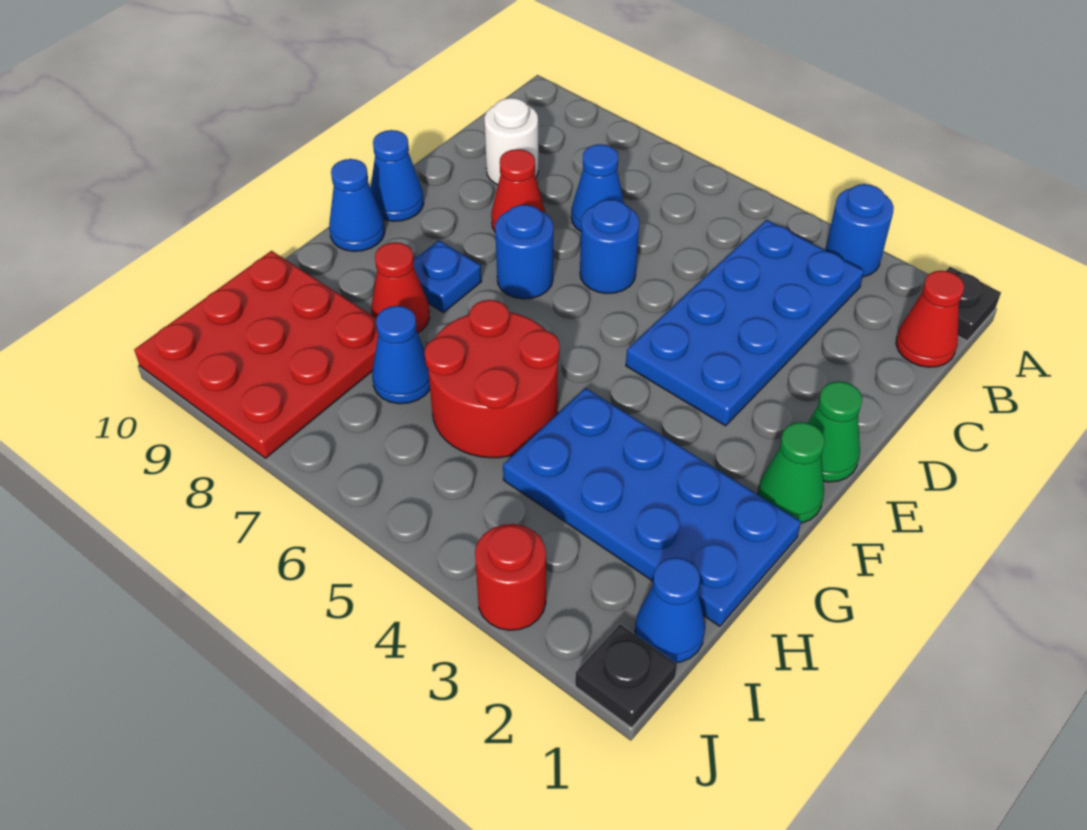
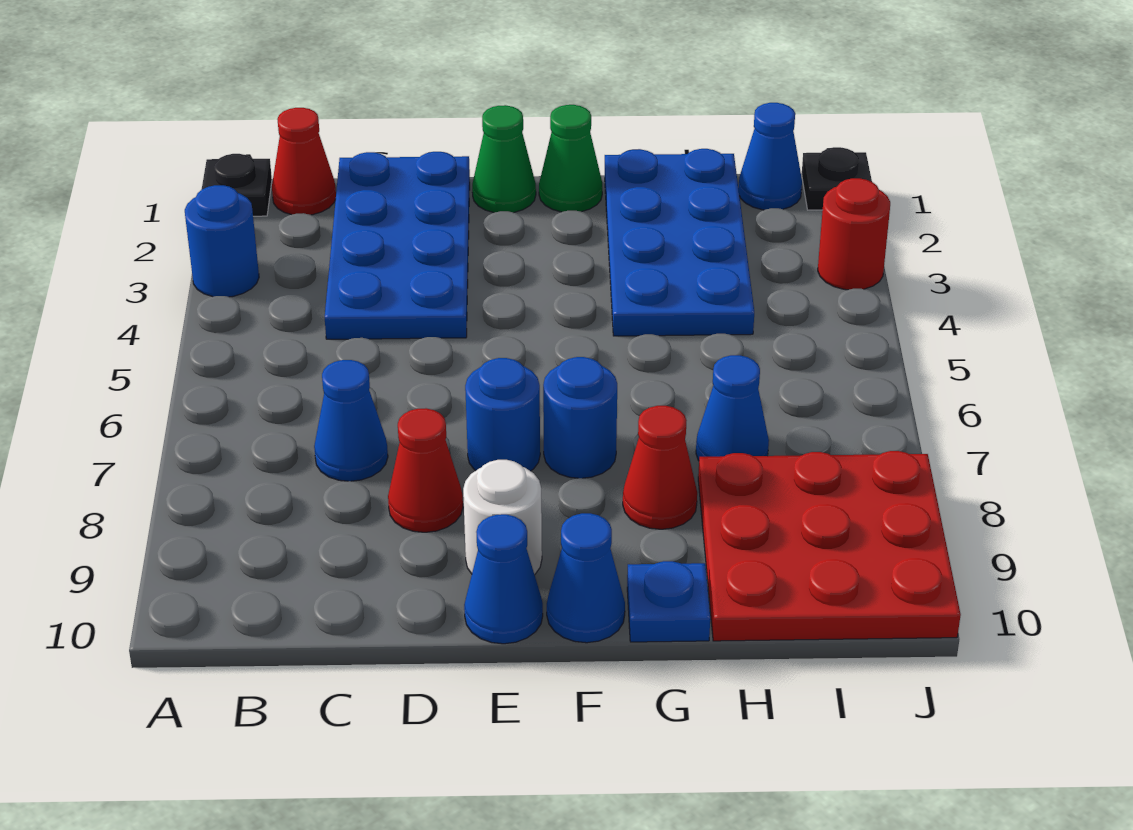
blue plate B3:E4 level 1 -> blue plate C1:D4 level 1
white round brick C9 level 1 -> white round brick E9 level 1
blue round brick D6 level 1 -> blue round brick F7 level 1
blue plate F8 level 1 -> blue plate G10 level 1
red round brick G5:H6 level 1 -> none

